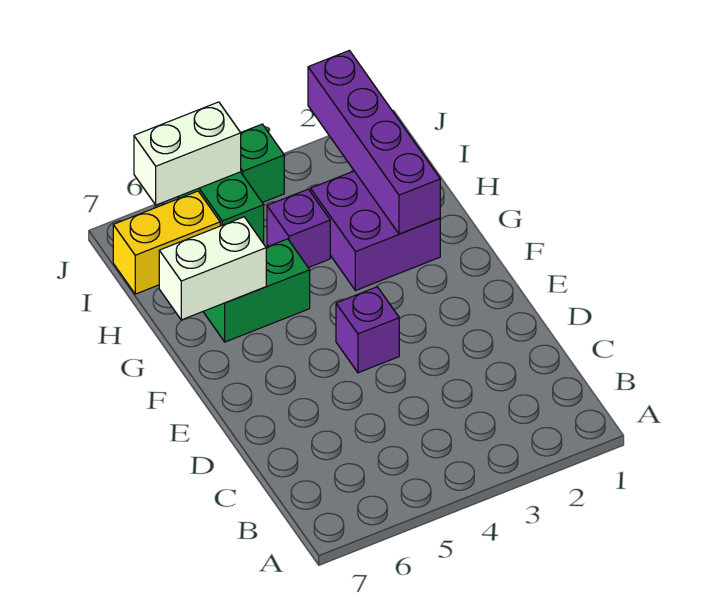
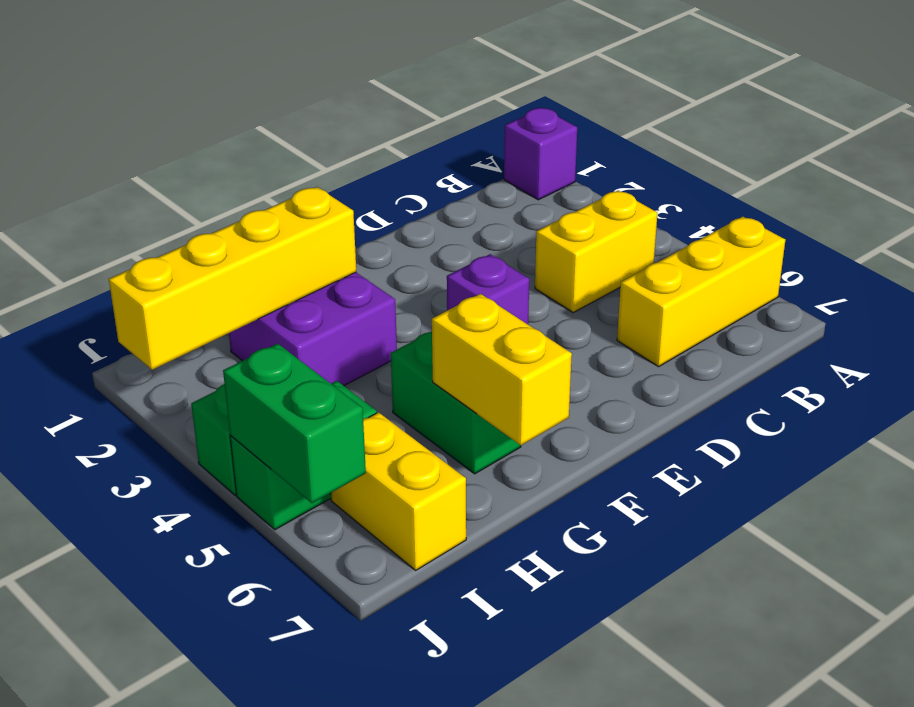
none -> yellow brick A6:C6 level 1
none -> yellow brick B4:C4 level 1
purple brick G2:J2 level 2 -> yellow brick G2:J2 level 2
white brick G6:G7 level 2 -> yellow brick G6:G7 level 2
purple brick H4 level 1 -> purple brick A1 level 1
white brick J5:J6 level 2 -> green brick J5:J6 level 2

